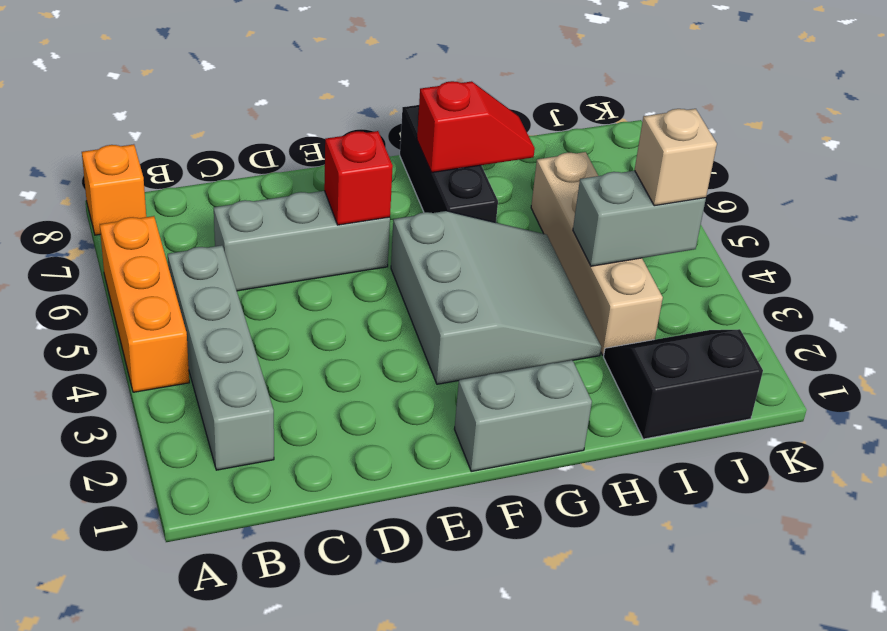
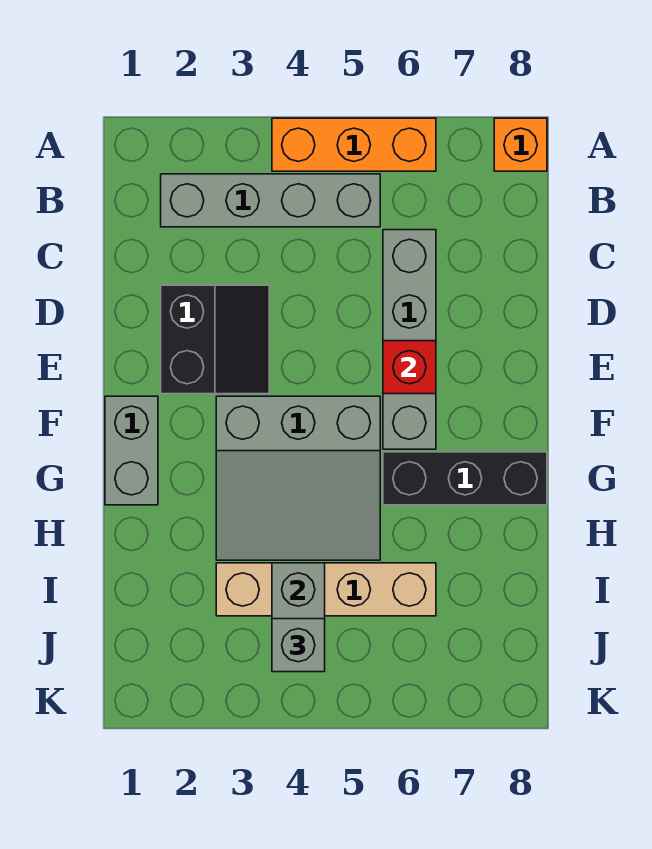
grey brick C6:E6 level 1 -> grey brick C6:F6 level 1
red slope G7:H7 level 2 top G -> none
black slope I1:J2 level 1 top 1 -> black slope D2:E3 level 1 top 2
tan brick J4 level 3 -> grey brick J4 level 3

